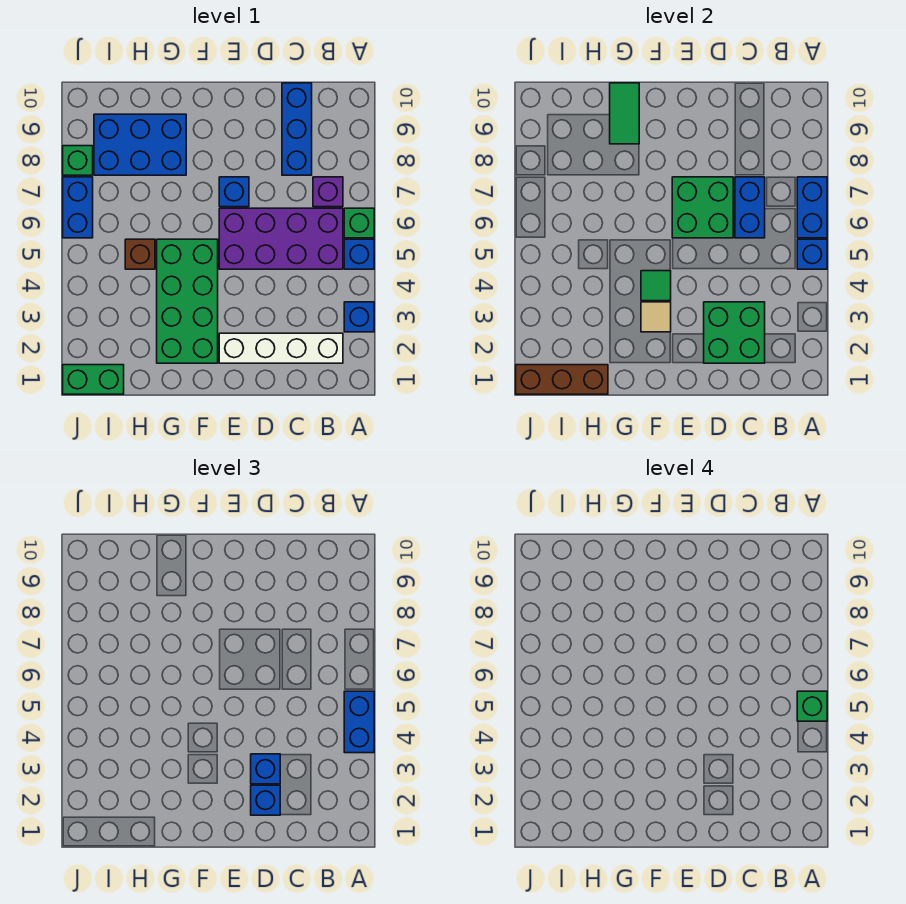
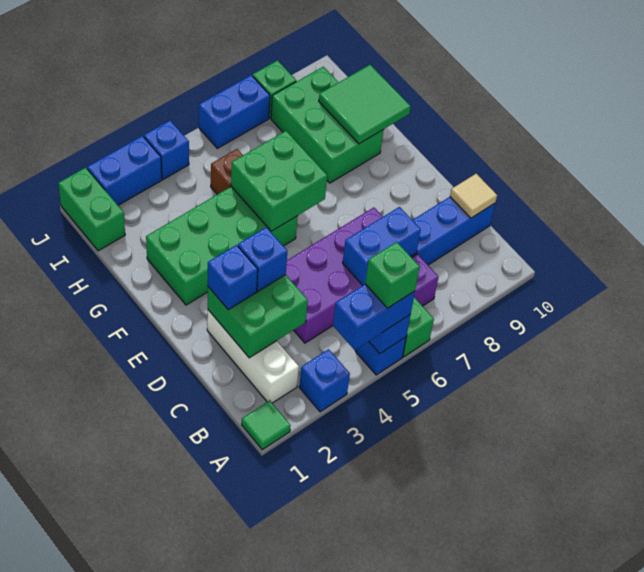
blue brick A6:A7 level 2 -> blue brick J2:J3 level 1
white brick B2:E2 level 1 -> white brick B2:D2 level 1
purple brick B5:E6 level 1 -> purple brick C4:D7 level 1
green brick D6:E7 level 2 -> green brick F5:G6 level 2
blue brick E7 level 1 -> blue brick J4 level 1
tan tile F3 level 2 -> tan tile C10 level 2
green tile F4 level 2 -> green tile A1 level 1
blue brick G8:I9 level 1 -> green brick G8:I9 level 1
green tile G9:G10 level 2 -> green tile G9:H10 level 2
brown brick H1:J1 level 2 -> none

